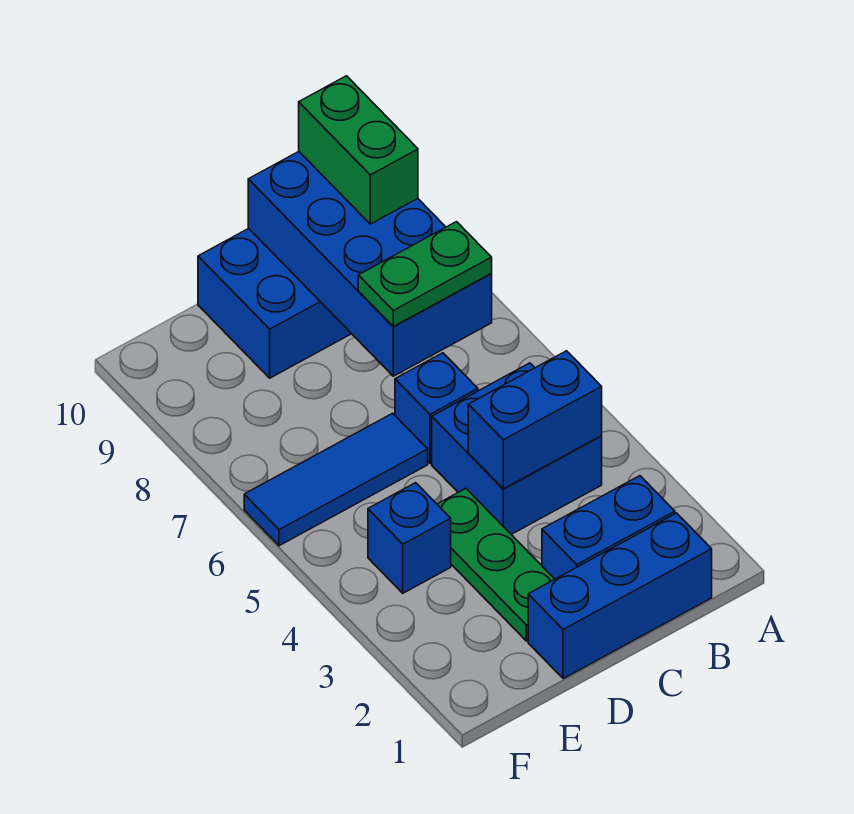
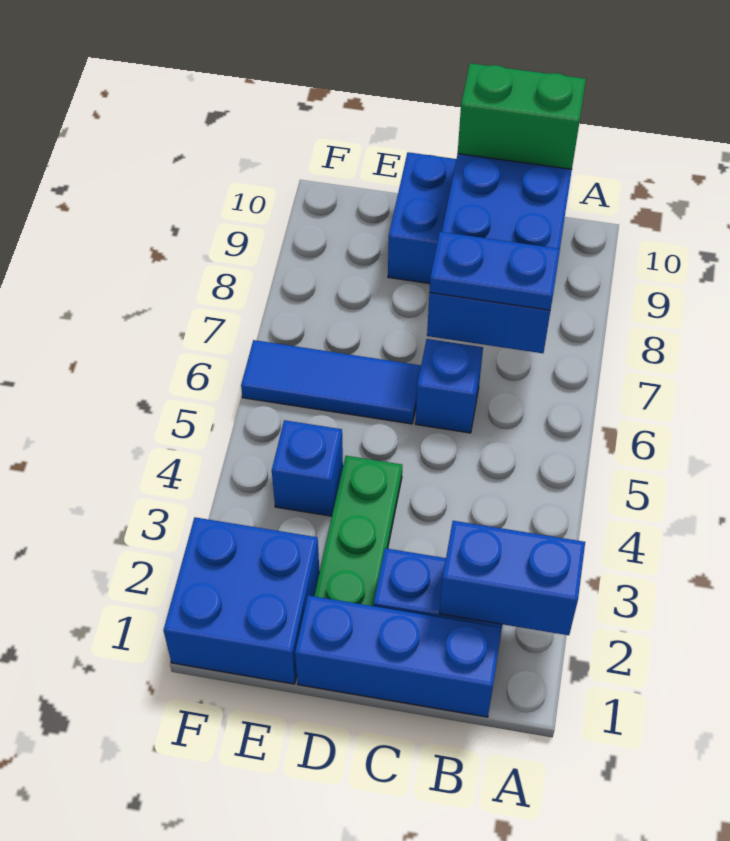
blue brick B4:C5 level 1 -> blue brick E1:F2 level 1
blue brick B4:C4 level 2 -> blue brick A2:B2 level 2
green plate B7:C7 level 3 -> blue plate B7:C7 level 3
green brick B9:B10 level 3 -> green brick B10:C10 level 3

